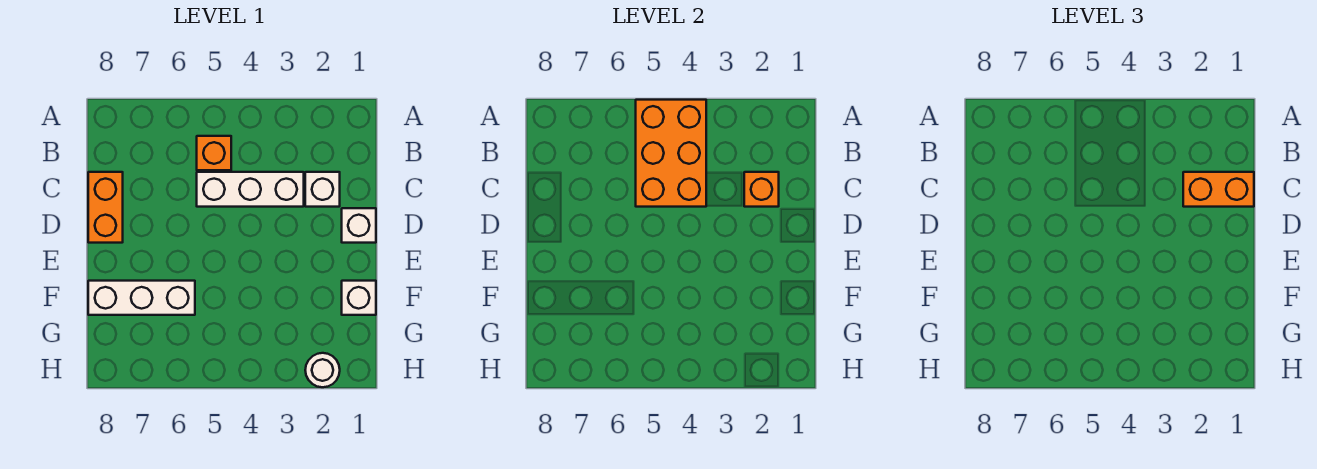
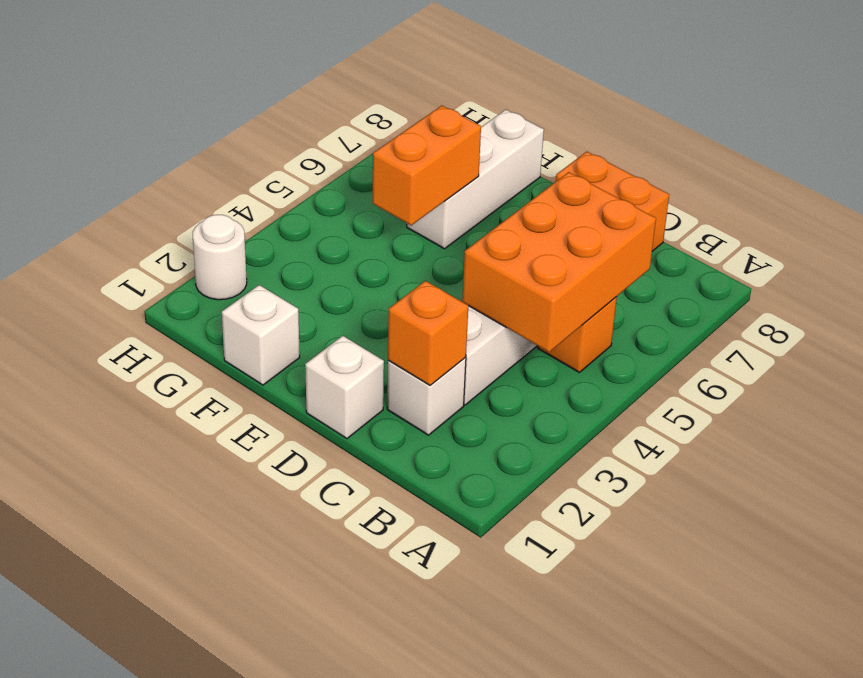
orange brick A4:C5 level 2 -> orange brick B4:C6 level 2
orange brick C1:C2 level 3 -> orange brick F5:F6 level 2

